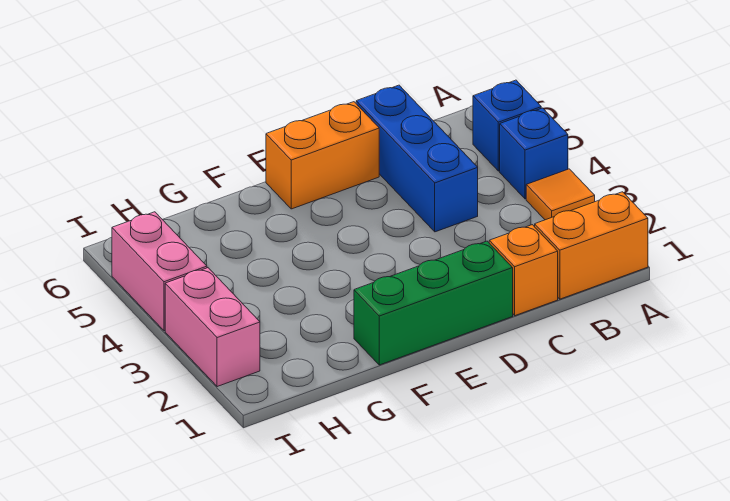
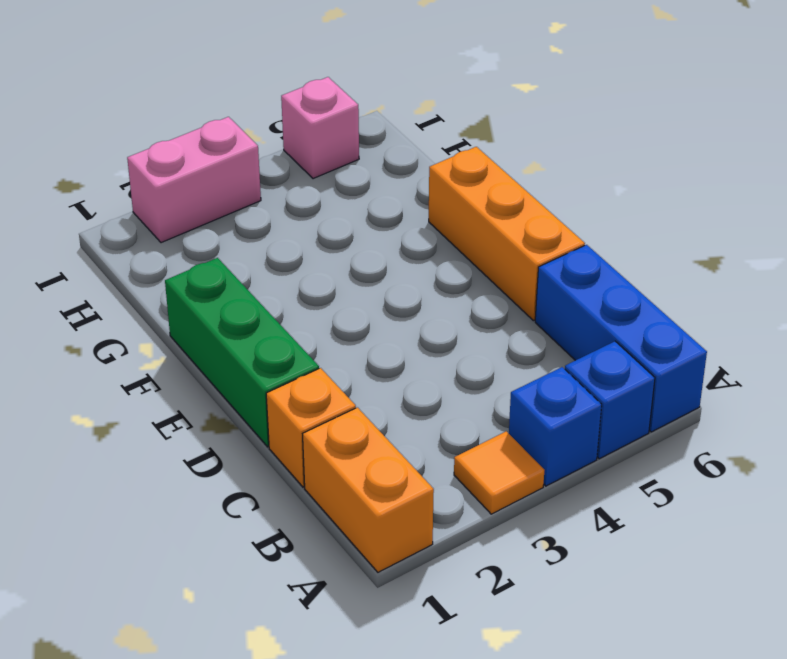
blue brick C4:C6 level 1 -> blue brick A6:C6 level 1
orange brick D6:E6 level 1 -> orange brick D6:F6 level 1
pink brick I4:I5 level 1 -> pink brick I5 level 1

